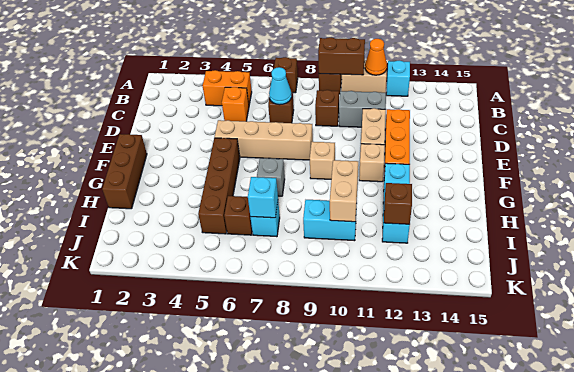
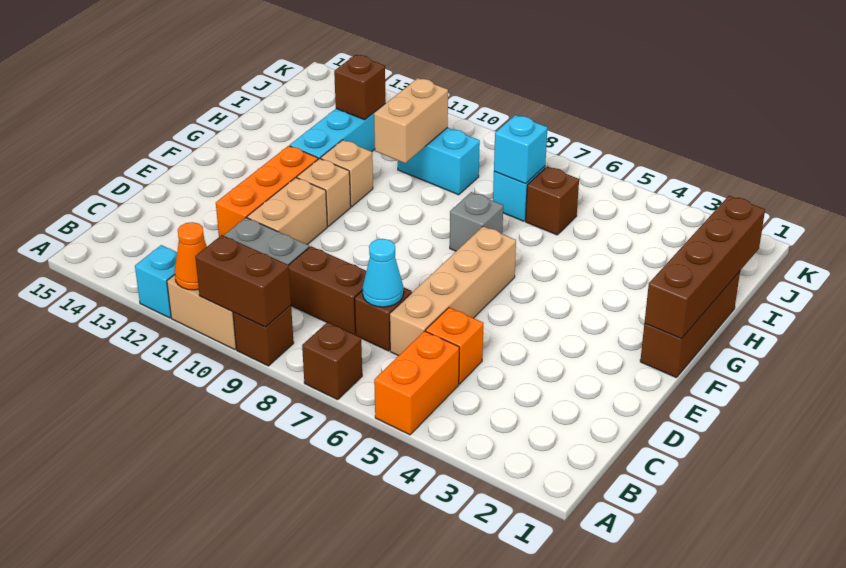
orange brick B4:B5 level 1 -> orange brick A5:B5 level 1
brown brick C9 level 1 -> brown brick C8:C9 level 1
tan brick E5:E8 level 1 -> tan brick C6:F6 level 1
brown brick F5:I5 level 1 -> brown brick F1:I1 level 2
tan brick F9 level 1 -> tan brick G11 level 1

